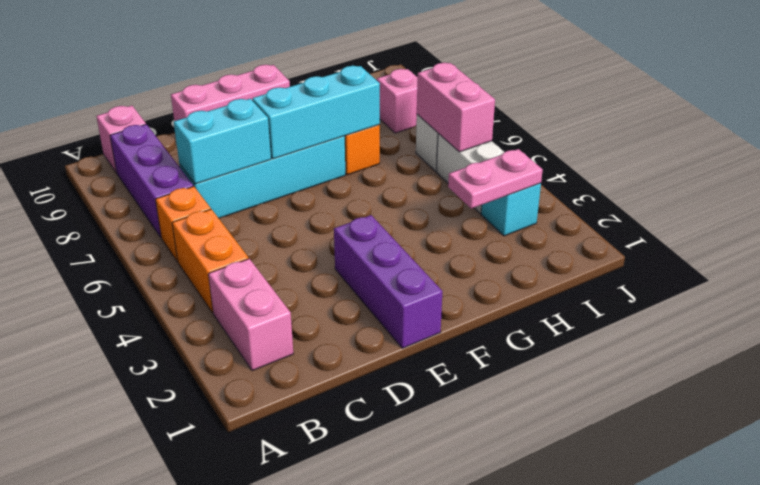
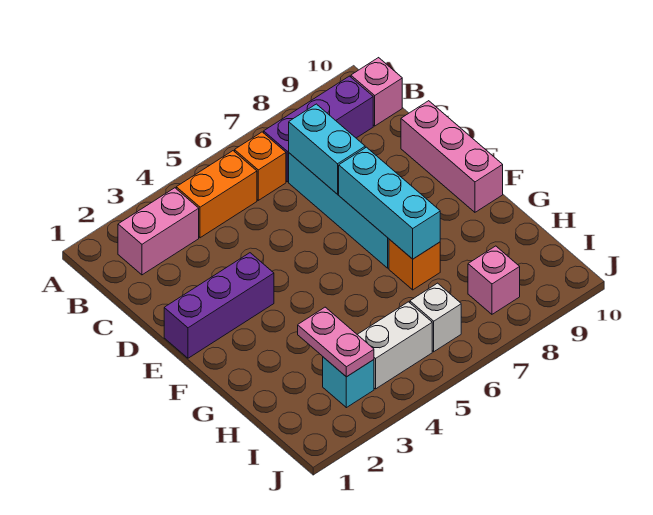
pink brick I5:I6 level 2 -> none

